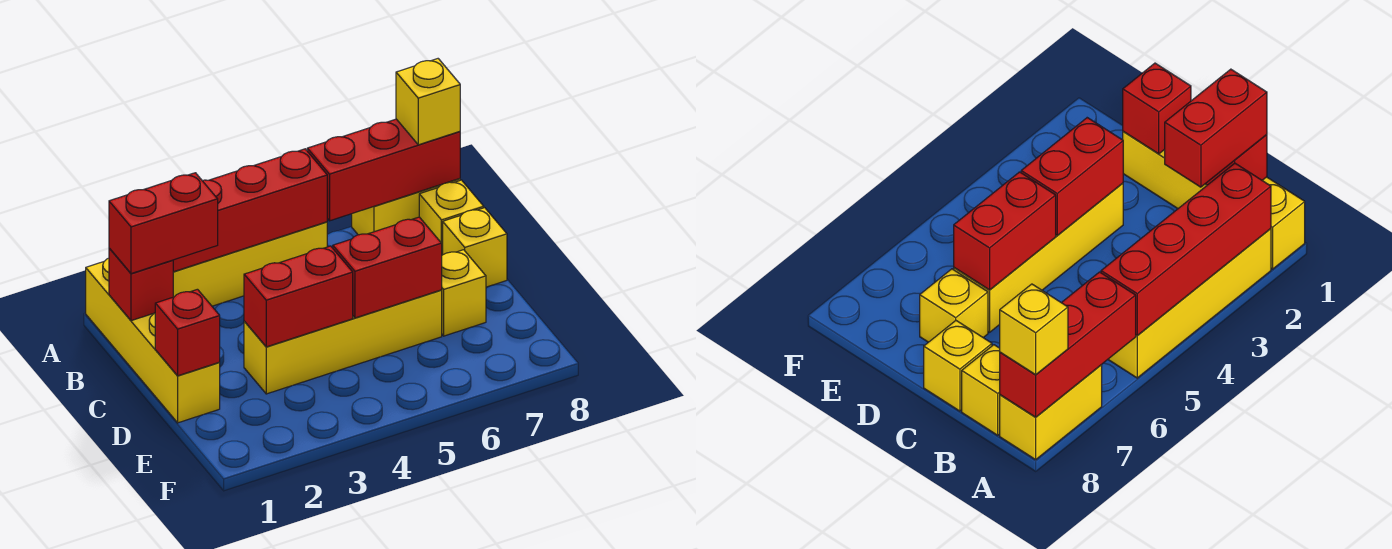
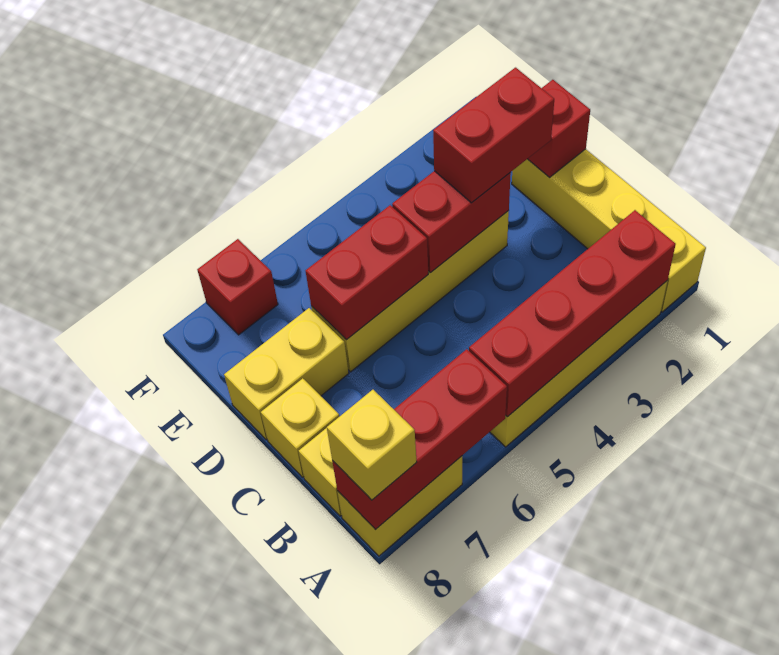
red brick B1 level 2 -> red brick F7 level 1
red brick B1:B2 level 3 -> red brick D2:D3 level 3
yellow brick D7 level 1 -> yellow brick D7:D8 level 1

